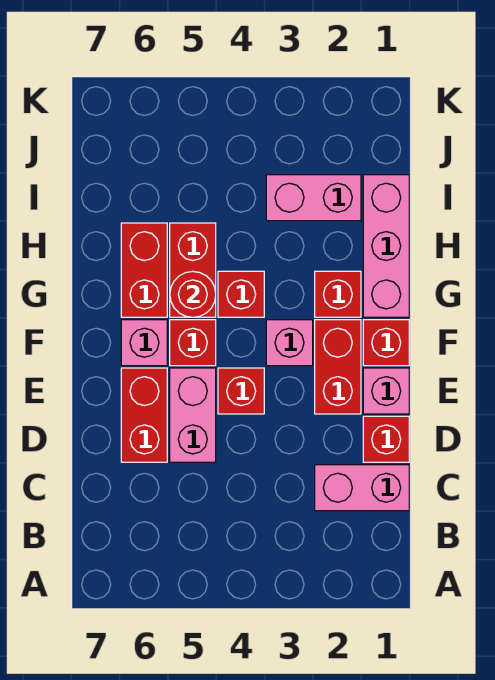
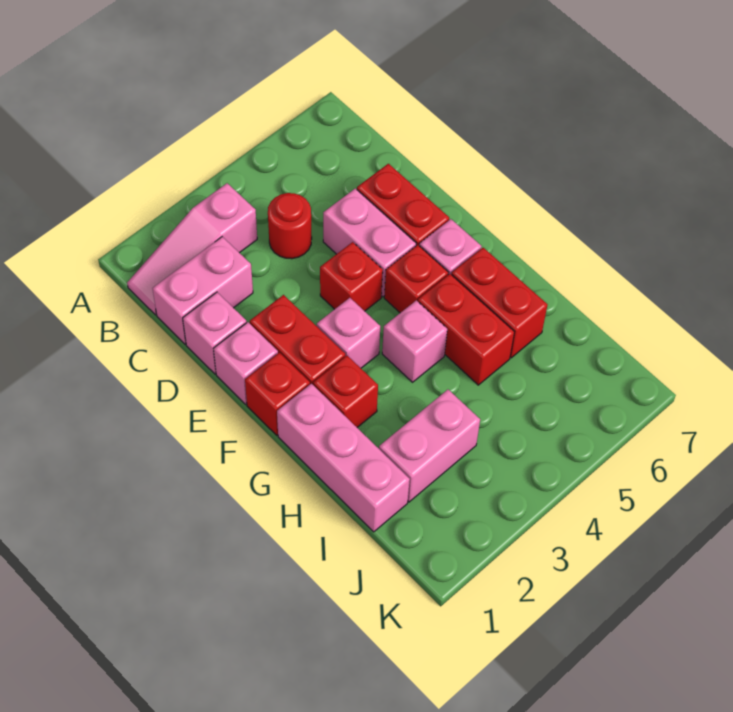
none -> pink slope B1:B3 level 1 top 3
red brick D1 level 1 -> pink brick D1 level 1
red brick G4 level 1 -> pink brick G4 level 1
red round brick G5 level 2 -> red round brick C4 level 1

